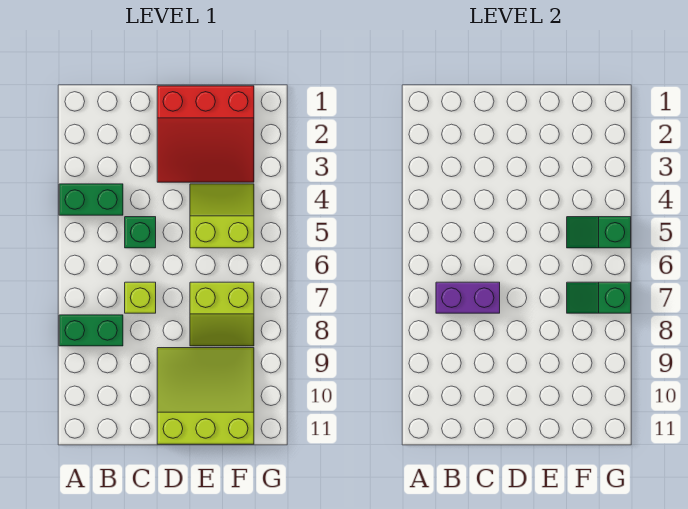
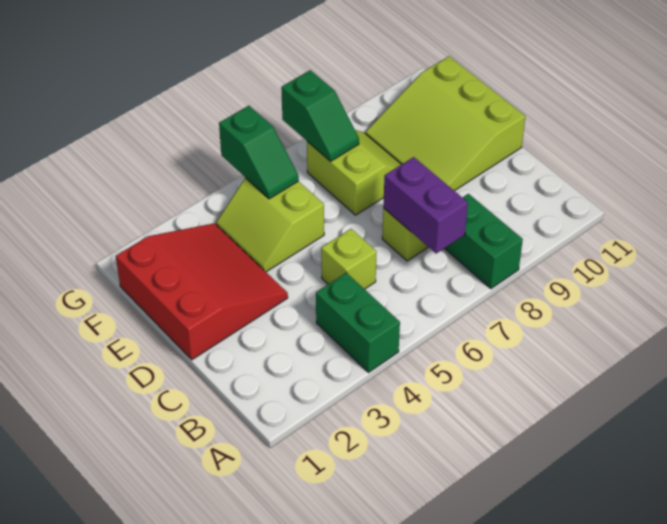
green brick C5 level 1 -> lime brick C5 level 1

